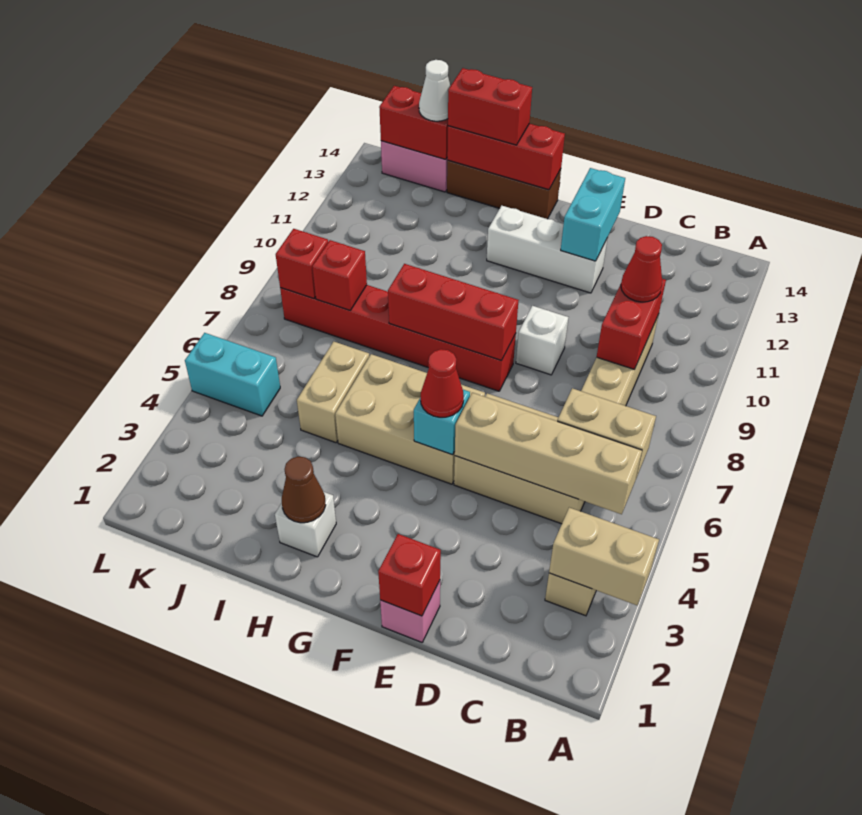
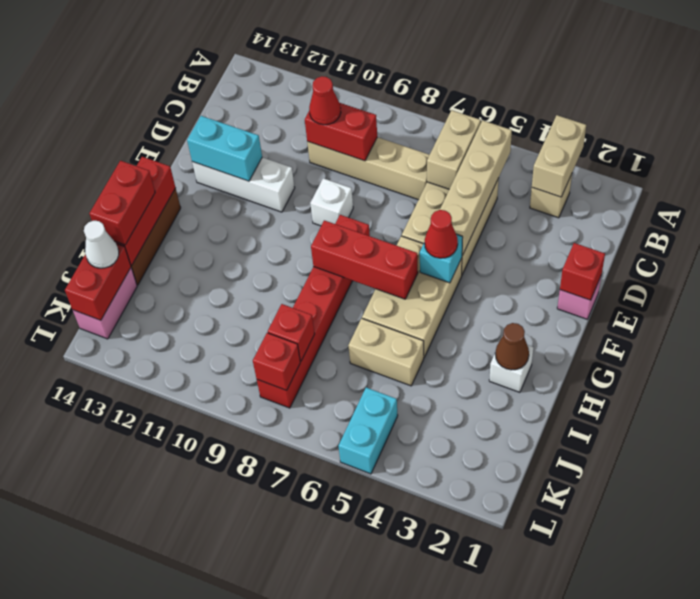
white brick E12:G12 level 1 -> white brick E11:E13 level 1
red brick F8:H8 level 2 -> red brick G6:G8 level 2

